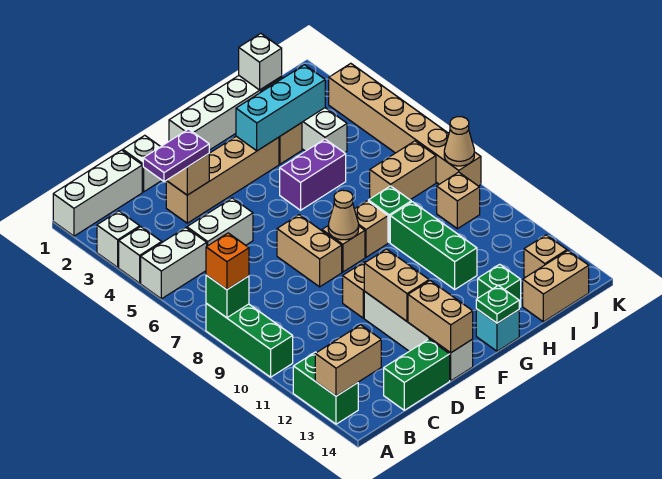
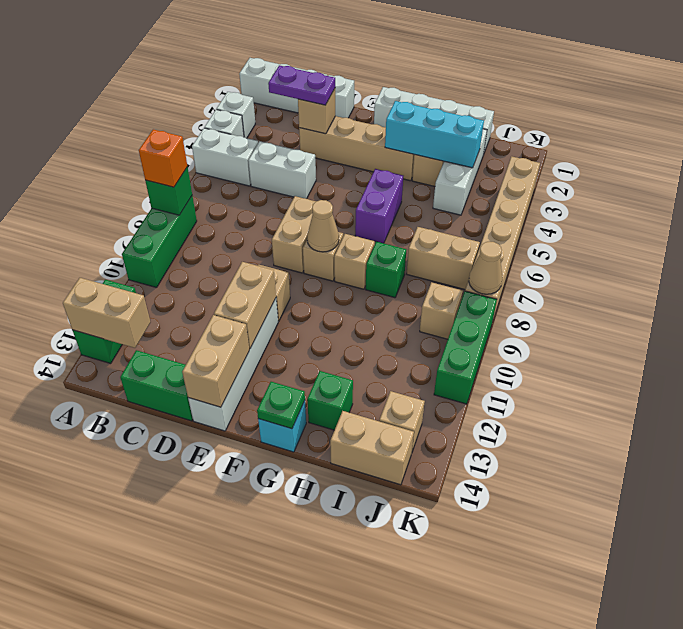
purple brick G5:H5 level 1 -> purple brick G5:G6 level 1
green brick H9:H11 level 1 -> green brick K9:K11 level 1
white brick I1 level 2 -> none

